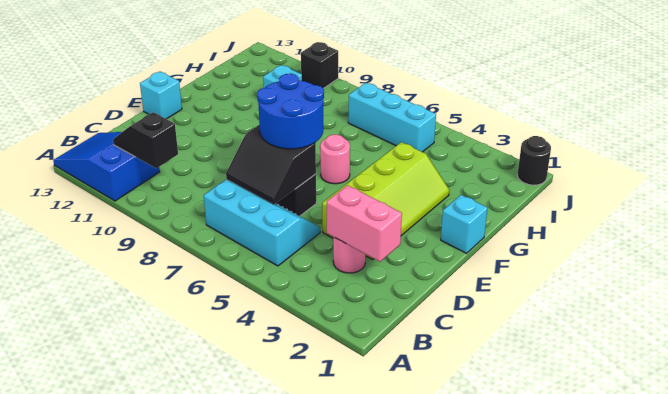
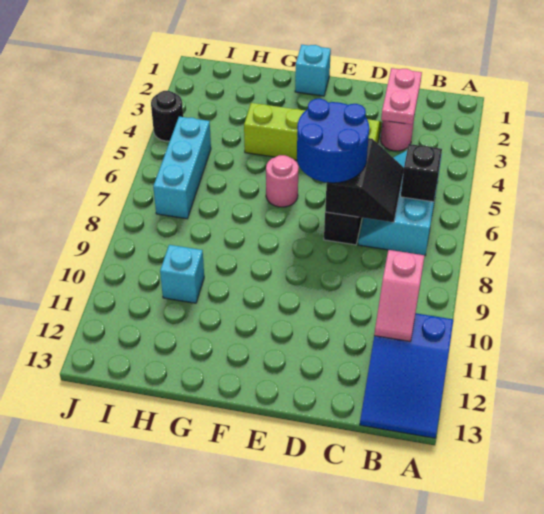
black slope B10:B11 level 2 top 10 -> pink slope B10:B11 level 2 top 10
pink brick C2:C3 level 2 -> pink plate C2:C3 level 2
cyan brick E13 level 1 -> none
black round brick J1 level 1 -> black round brick J4 level 1
black brick J10 level 1 -> black brick B6 level 2

